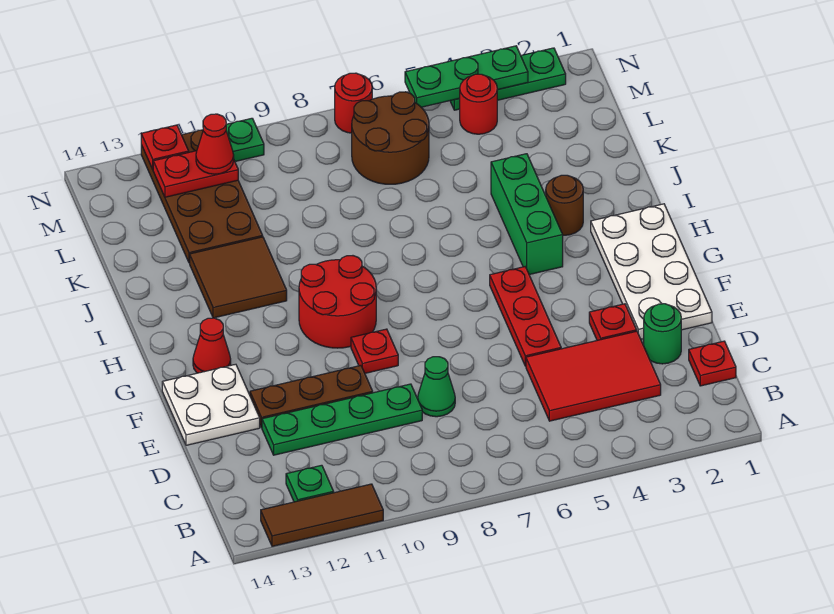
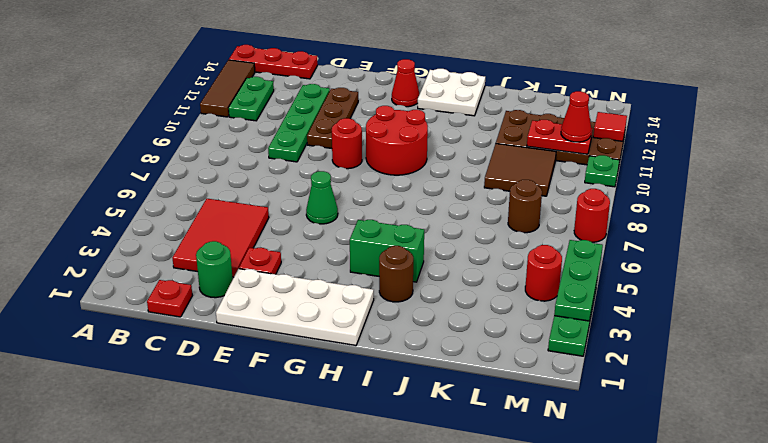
green plate B12 level 1 -> green plate B11:B12 level 1
green cone D8 level 1 -> green cone F6 level 1
red plate E5:G5 level 1 -> red plate A14:C14 level 1
white plate E13:F14 level 1 -> white plate H13:I14 level 1
red plate F9 level 1 -> red round brick F9 level 1
green brick H4:J4 level 1 -> green brick H4:I4 level 1
brown tile I11:J12 level 1 -> brown tile K9:L10 level 1
brown round brick L6:M7 level 1 -> brown round brick L7 level 1
red plate M11:M12 level 2 -> red plate L11:M11 level 2
red plate N12 level 2 -> red tile N12 level 2

